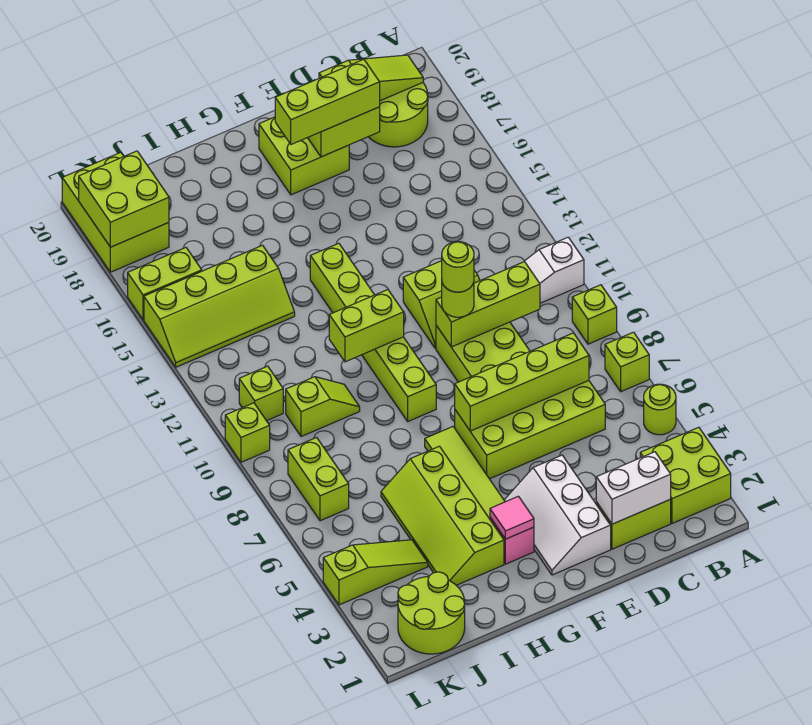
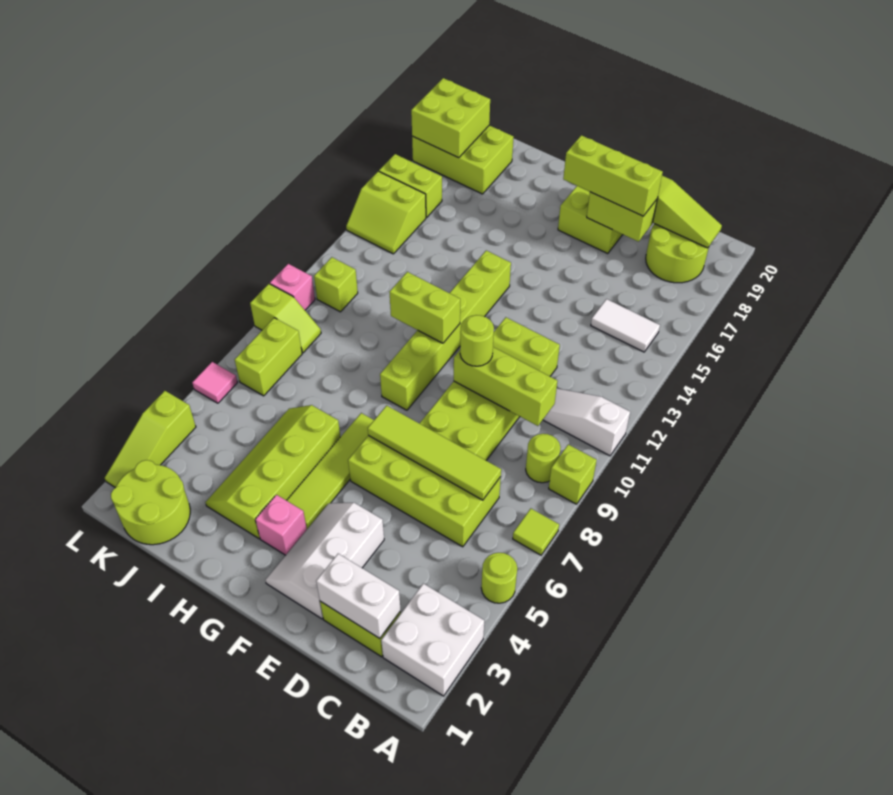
lime brick A2:B3 level 1 -> white brick A2:B3 level 1
lime brick A7 level 1 -> lime tile A7 level 1
none -> white tile B15:C15 level 1
lime brick C7:F7 level 2 -> lime tile C7:F7 level 2
lime round brick E10 level 4 -> lime round brick B9 level 1
pink tile G3 level 2 -> pink tile L6 level 1
lime slope I10:J10 level 1 top J -> lime slope K9:L9 level 1 top L
lime slope I14:L15 level 1 top 15 -> lime slope K14:L15 level 1 top 15
lime slope J4:L4 level 1 top L -> lime slope L2:L4 level 1 top 4
lime brick K18:L20 level 1 -> lime brick J18:L19 level 1
lime brick L10 level 1 -> pink brick L10 level 1

